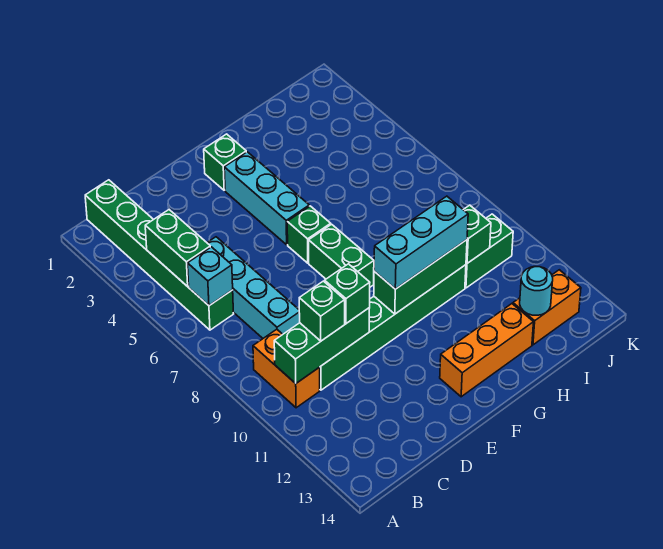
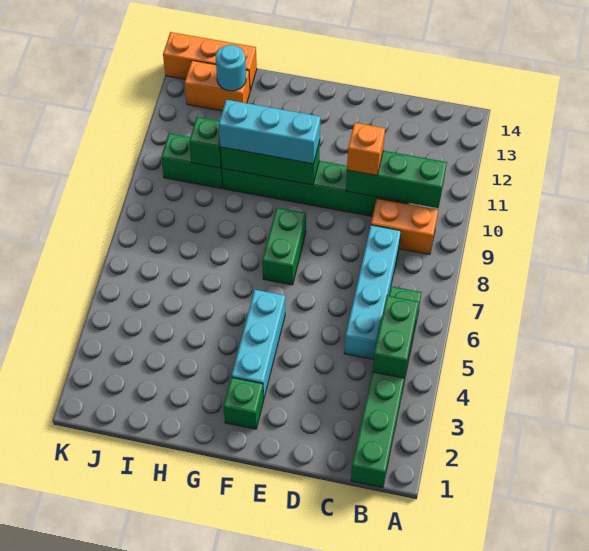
cyan brick B6 level 2 -> none
orange brick B9:B10 level 1 -> orange brick B9:C9 level 1
green brick C10 level 3 -> none
green brick D10 level 3 -> orange brick D10 level 3
green brick F6 level 1 -> none
orange brick F13:H13 level 1 -> orange brick I14:K14 level 1

